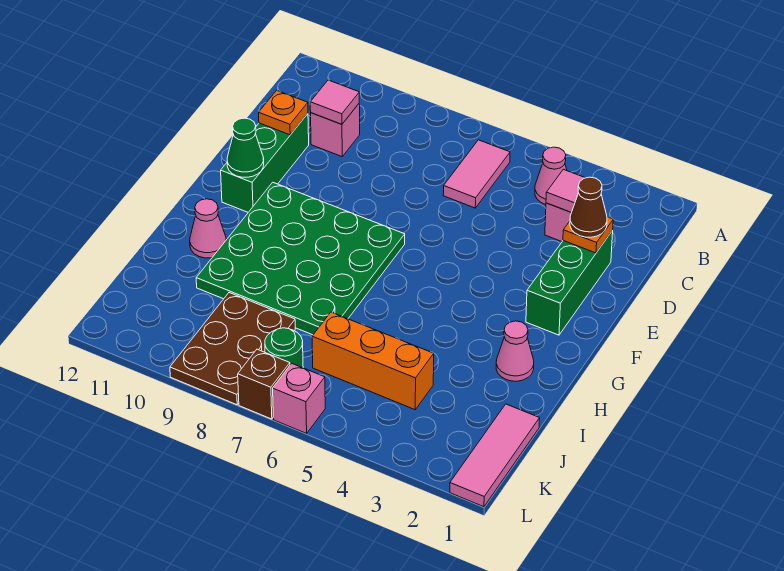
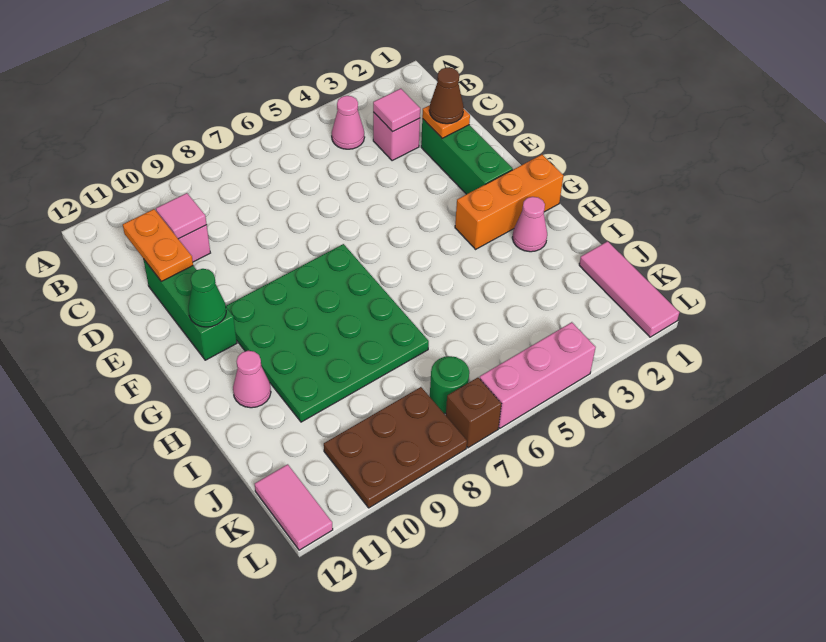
pink tile B6:C6 level 1 -> pink tile K12:L12 level 1
orange plate D11 level 2 -> orange plate C11:D11 level 2
orange brick J4:J6 level 1 -> orange brick G1:G3 level 1
brown plate J8:L9 level 1 -> brown plate K8:L10 level 1
pink brick L6 level 1 -> pink brick L4:L6 level 1

